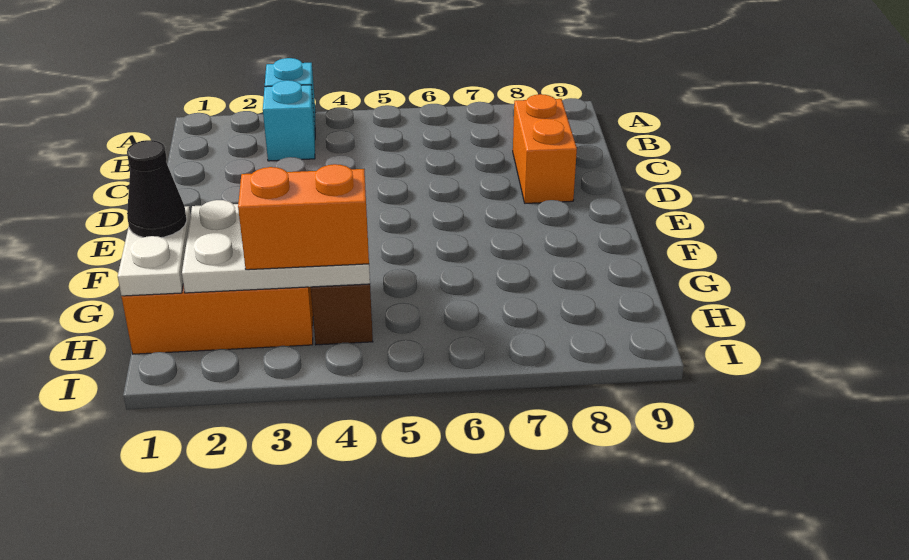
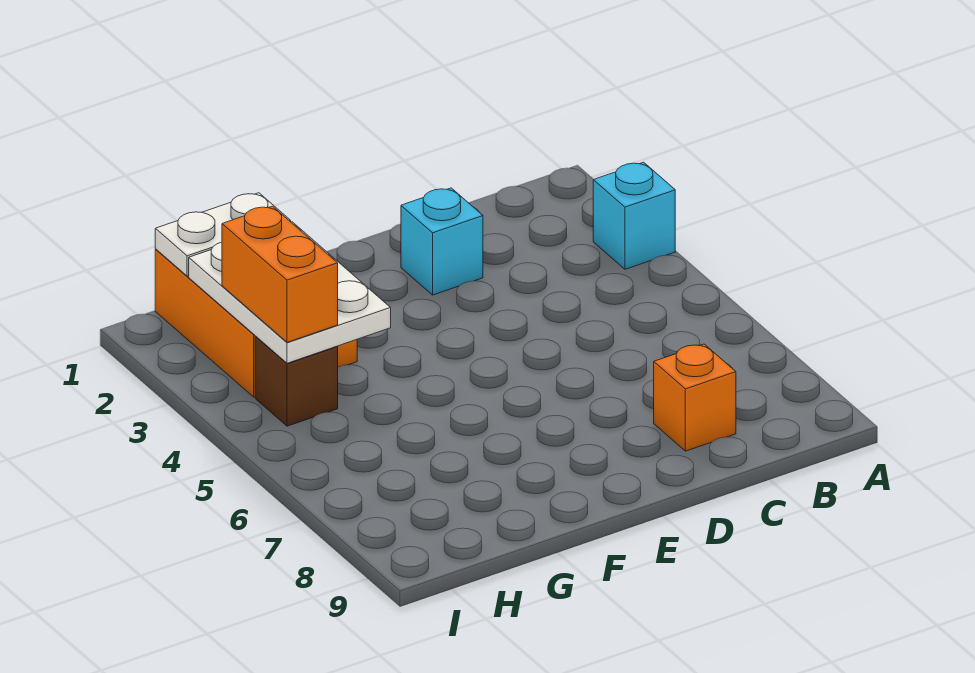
cyan brick B3 level 1 -> cyan brick D2 level 1
orange brick C8:D8 level 1 -> orange brick C8 level 1
black cone G1 level 3 -> none

